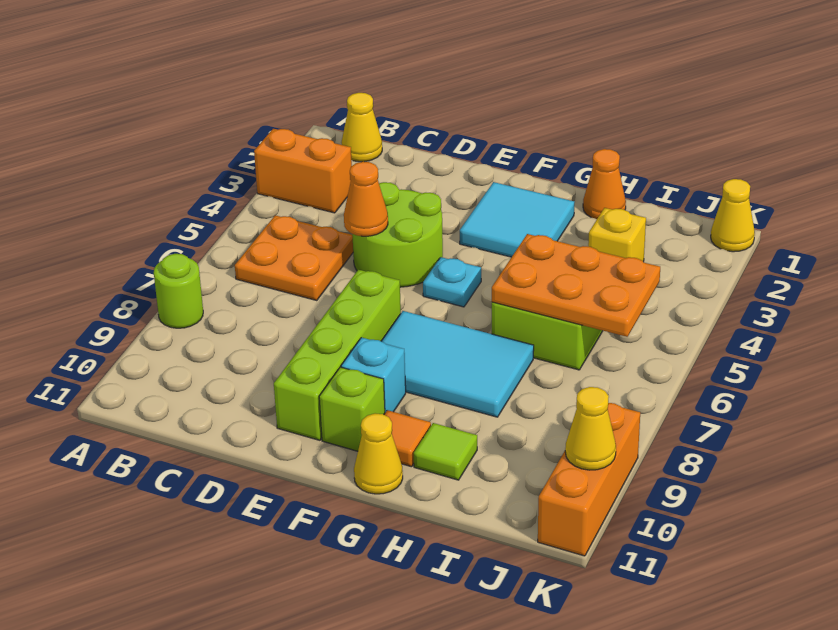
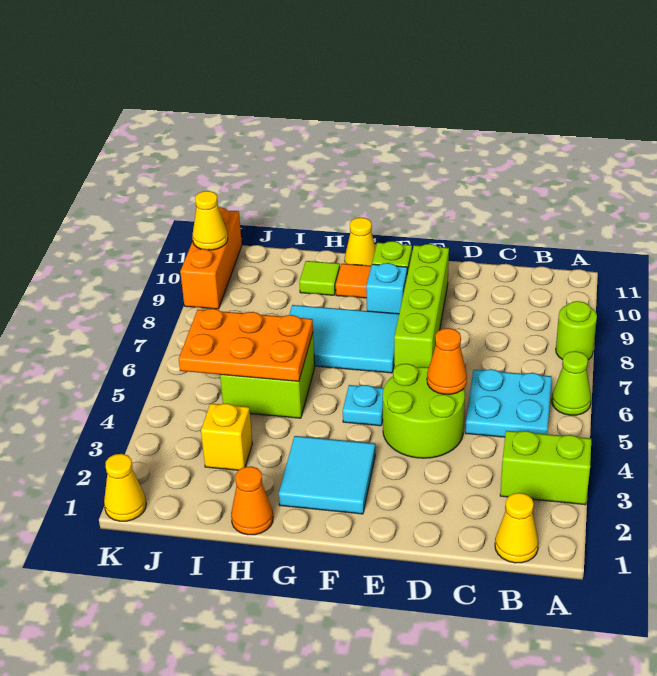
orange brick A3:B3 level 1 -> lime brick A3:B3 level 1
none -> lime cone A6 level 1
orange plate B5:C6 level 1 -> cyan plate B5:C6 level 1

